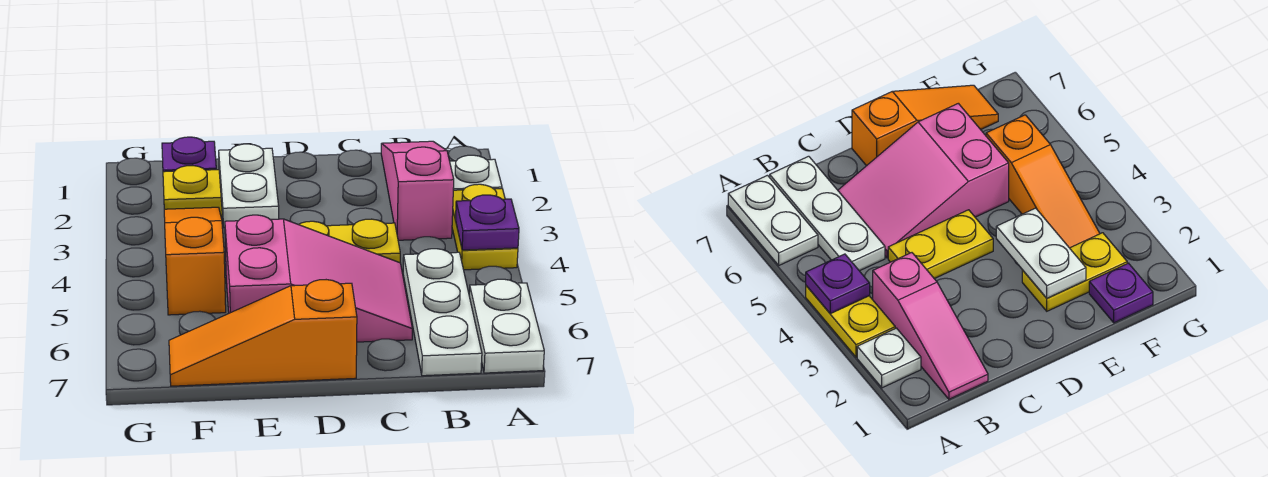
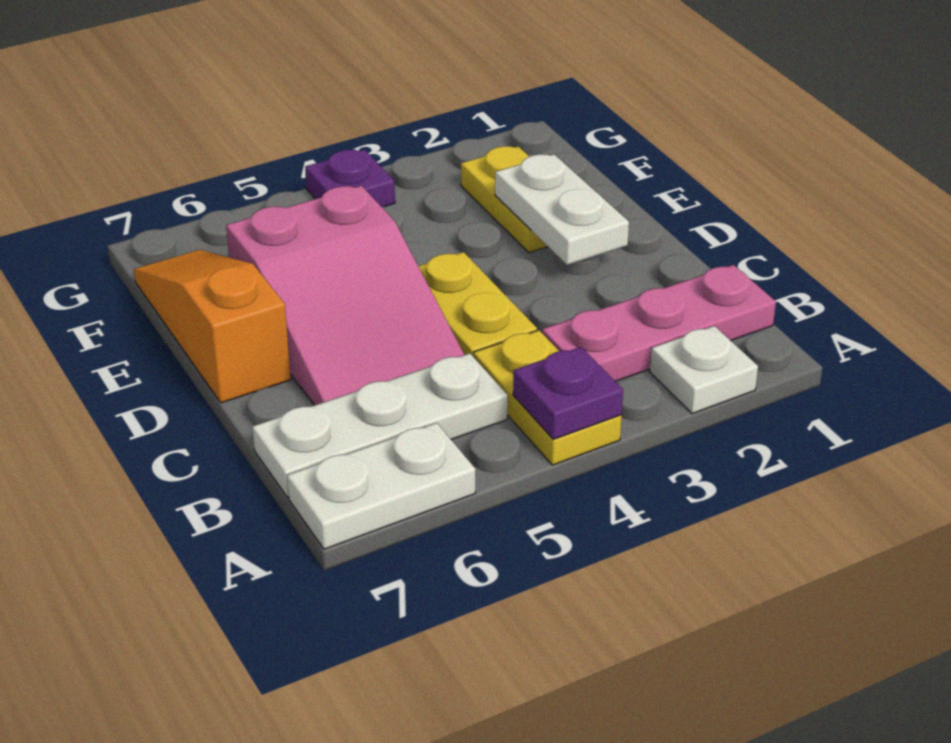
yellow plate A3:A4 level 1 -> yellow plate A4:B4 level 1
pink slope B1:B3 level 1 top 3 -> pink plate B1:B3 level 1
white plate E2:E3 level 2 -> white plate D2:E2 level 2
purple plate F1 level 1 -> purple plate G4 level 1
orange slope F3:F5 level 1 top 5 -> none

